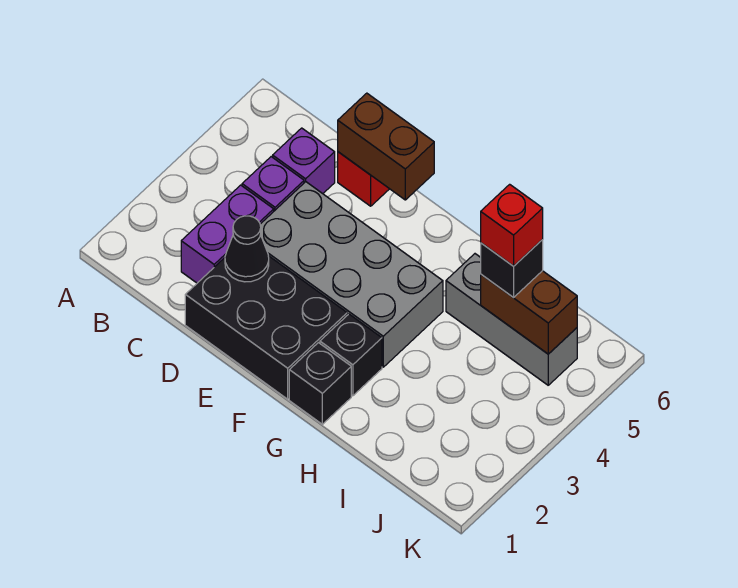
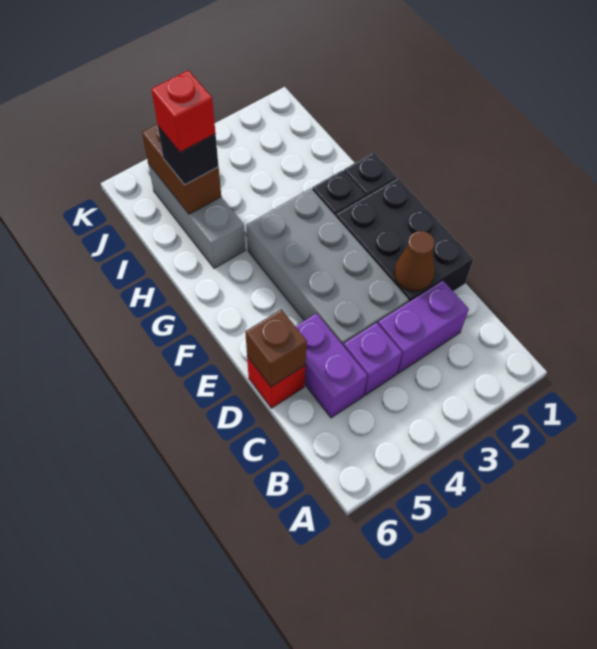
purple brick C5 level 1 -> purple brick C5:D5 level 1
black cone D2 level 2 -> brown cone D2 level 2
brown brick D6:E6 level 2 -> brown brick D6 level 2

